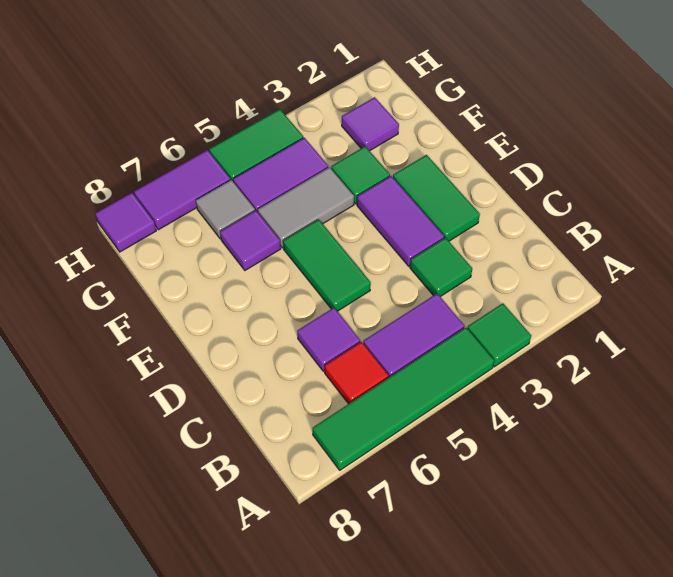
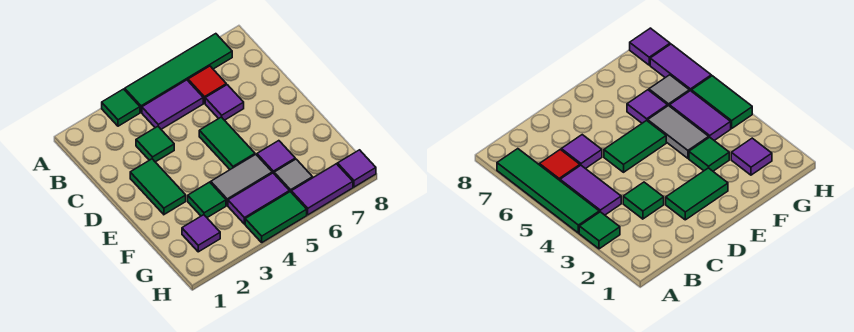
purple tile D3:E3 level 1 -> none

